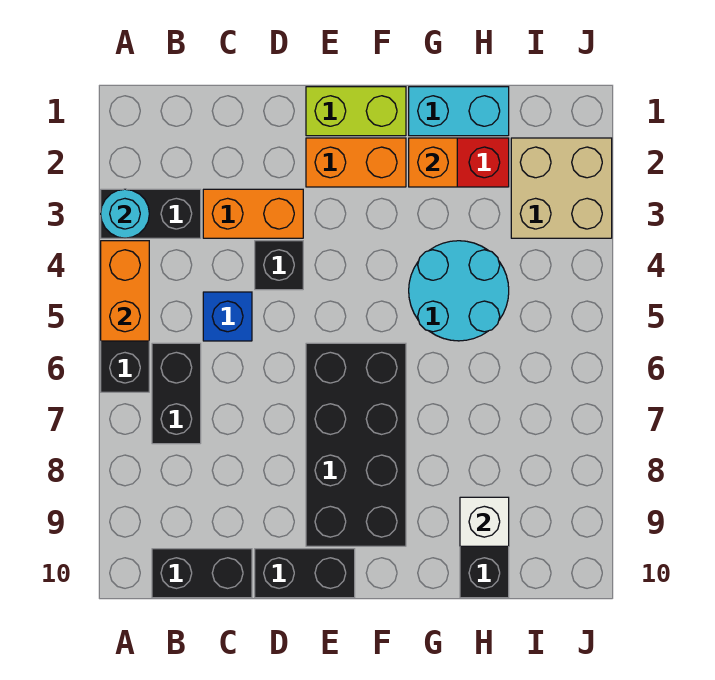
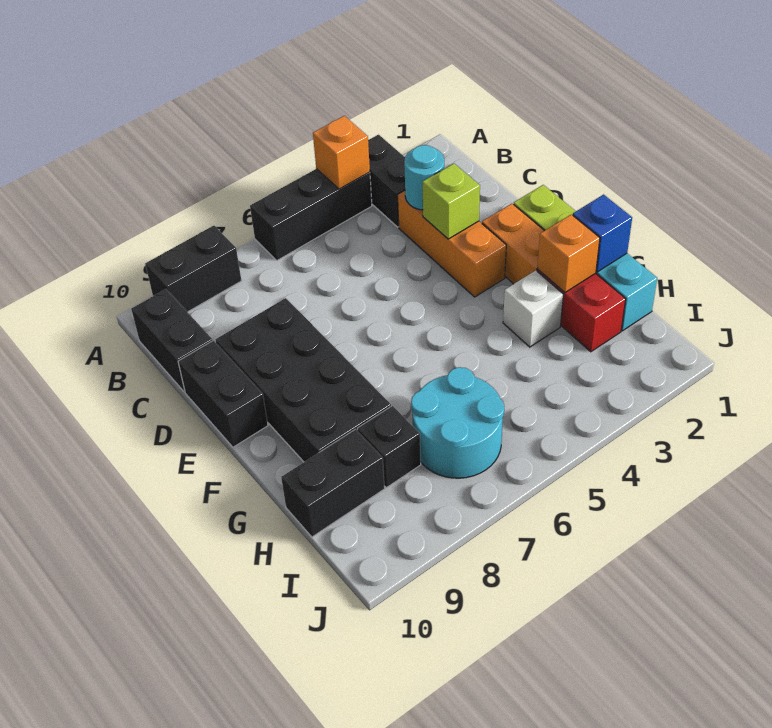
cyan round brick A3 level 2 -> cyan round brick C3 level 2
orange brick A4:A5 level 2 -> orange brick A4 level 2
black brick B6:B7 level 1 -> black brick A8:A9 level 1
orange brick C3:D3 level 1 -> orange brick C3:E3 level 1
blue brick C5 level 1 -> blue brick G1 level 2
none -> lime brick D3 level 2
black brick D4 level 1 -> black brick H8 level 1
black brick E6:F9 level 1 -> black brick D8:G9 level 1
cyan round brick G4:H5 level 1 -> cyan round brick H6:I7 level 1
white brick H9 level 2 -> white brick G3 level 1
tan brick I2:J3 level 1 -> none

